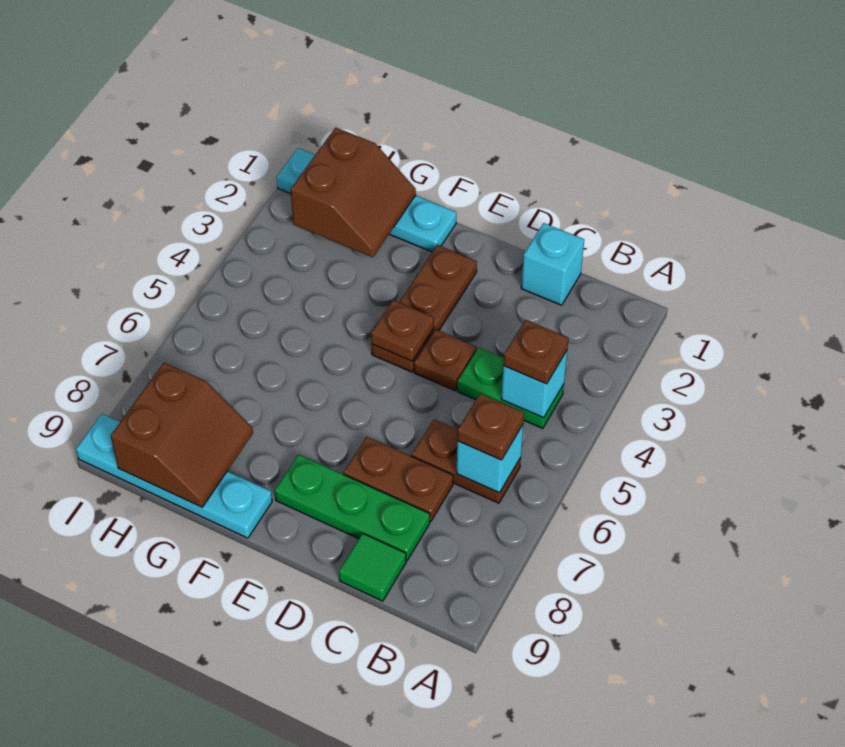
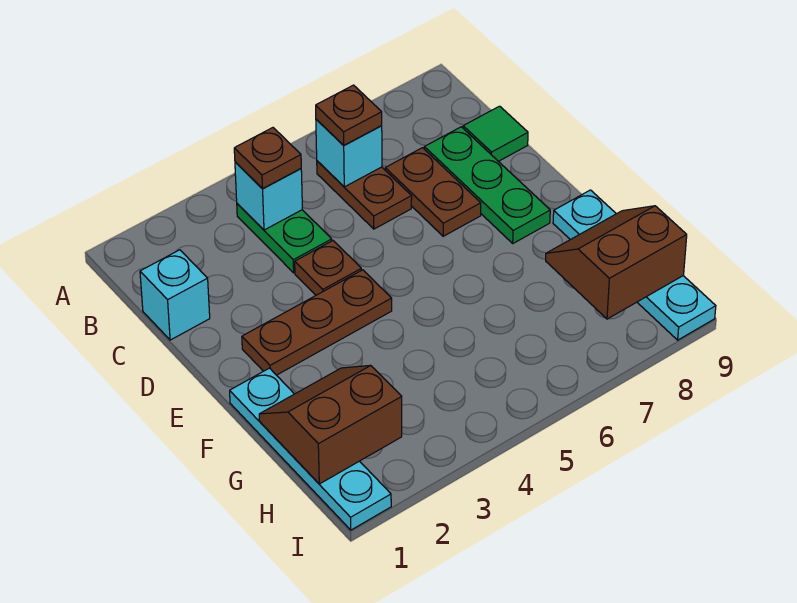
brown plate E4 level 2 -> none

